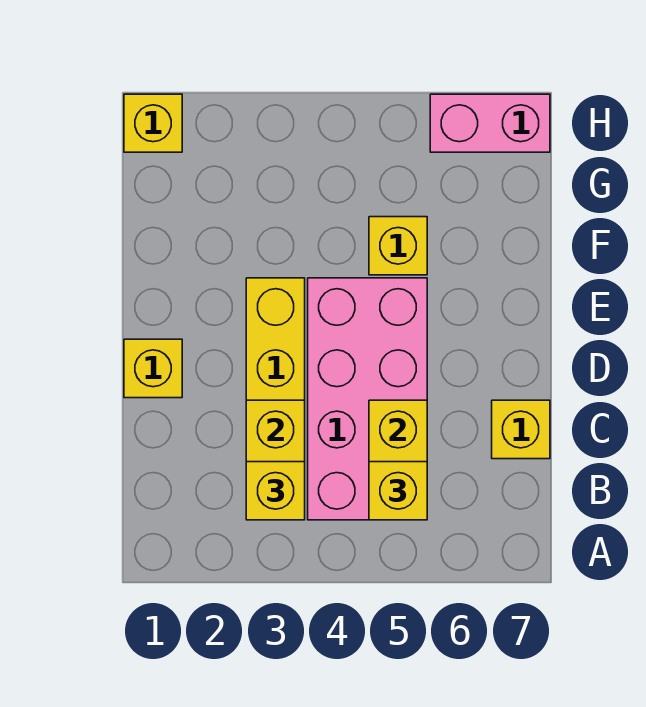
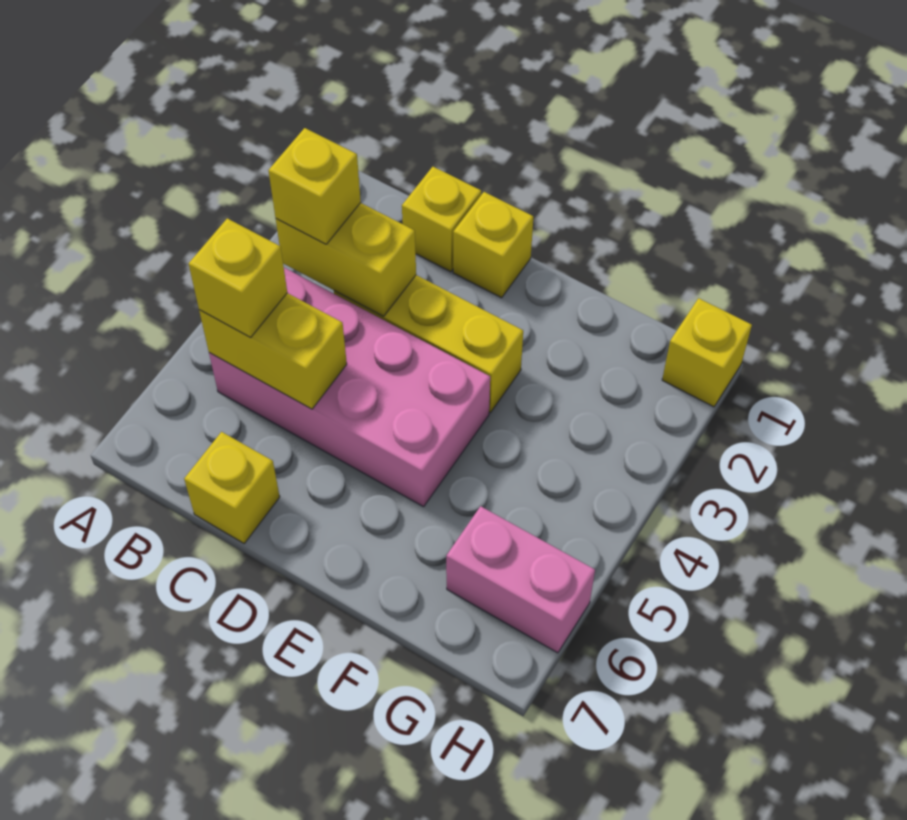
yellow brick F5 level 1 -> yellow brick C1 level 1
pink brick H6:H7 level 1 -> pink brick G6:H6 level 1

